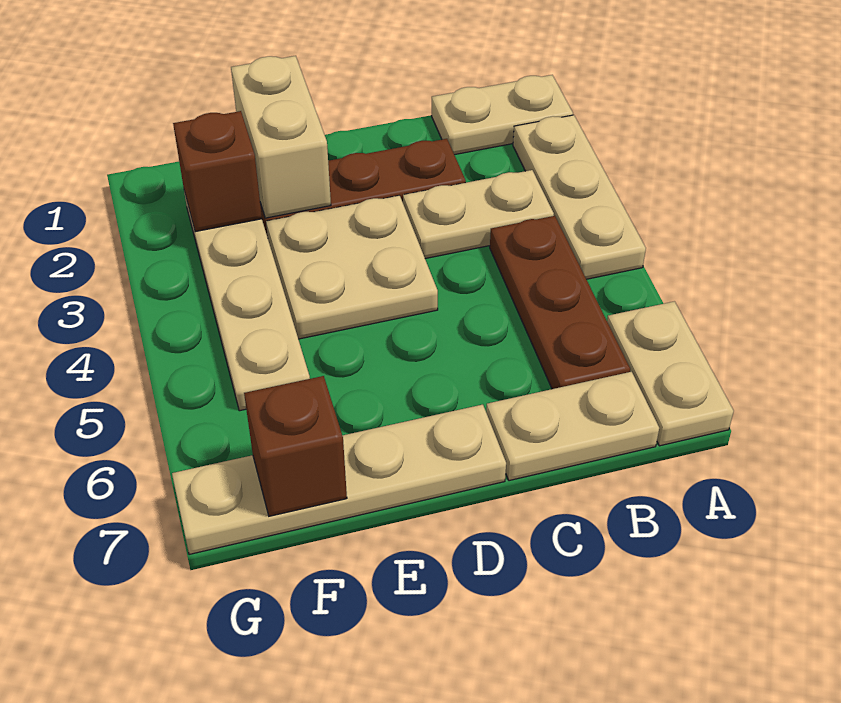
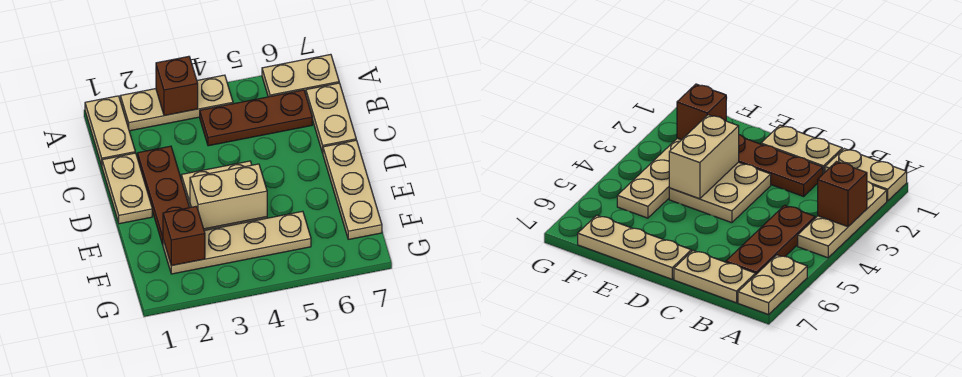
tan plate B3:C3 level 1 -> tan plate C1:D1 level 1
tan plate D7:G7 level 1 -> tan plate D7:F7 level 1
tan brick E1:E2 level 2 -> tan brick E3:E4 level 2
brown brick F7 level 2 -> brown brick A3 level 2

